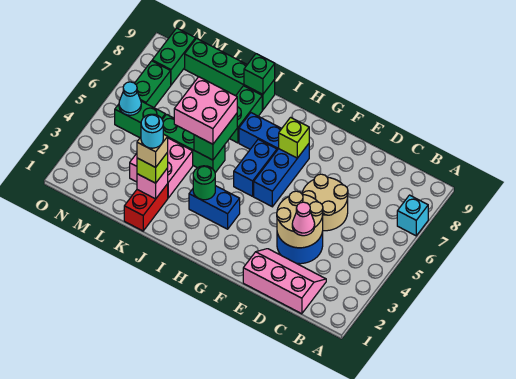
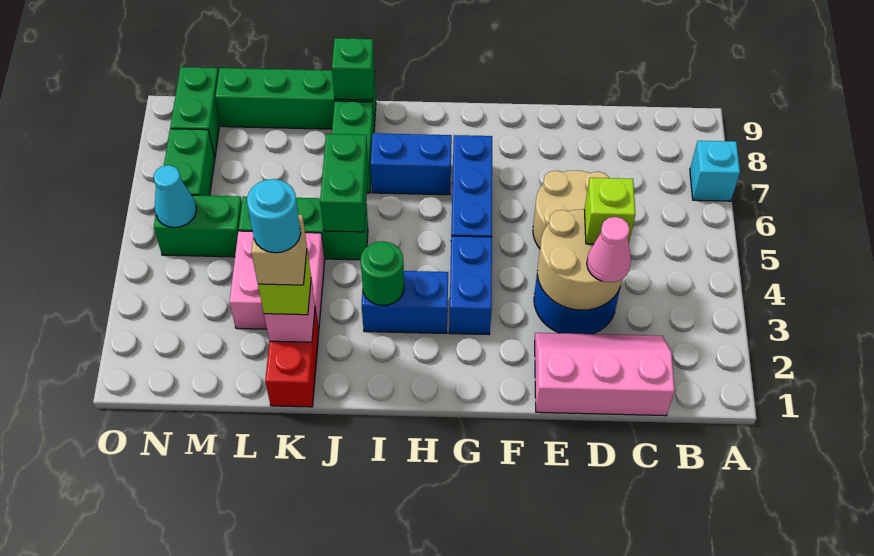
lime brick G7 level 2 -> lime brick D4 level 3
blue brick H5:H6 level 1 -> blue brick G3:G4 level 1
pink brick J5:K6 level 3 -> none

